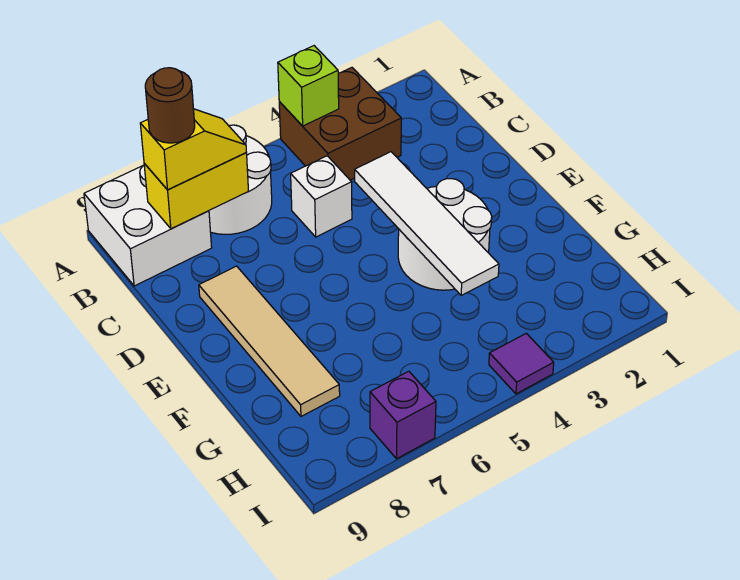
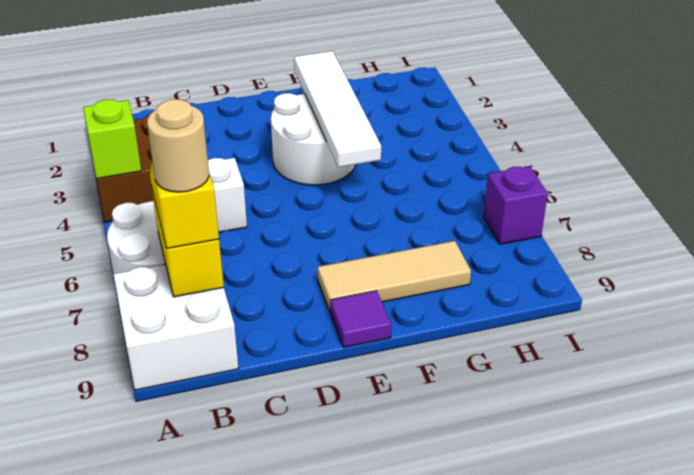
brown round brick B8 level 4 -> tan round brick B8 level 4
white tile D4:G4 level 2 -> white tile F2:F5 level 2
tan tile D8:G8 level 1 -> tan tile E8:G8 level 1
purple tile I4 level 1 -> purple tile E9 level 1

